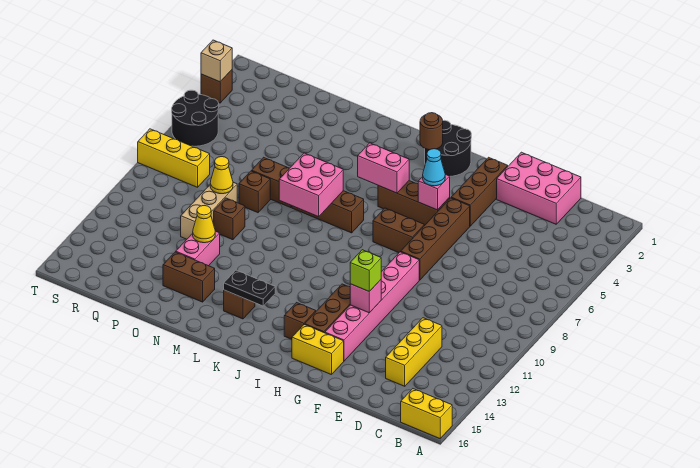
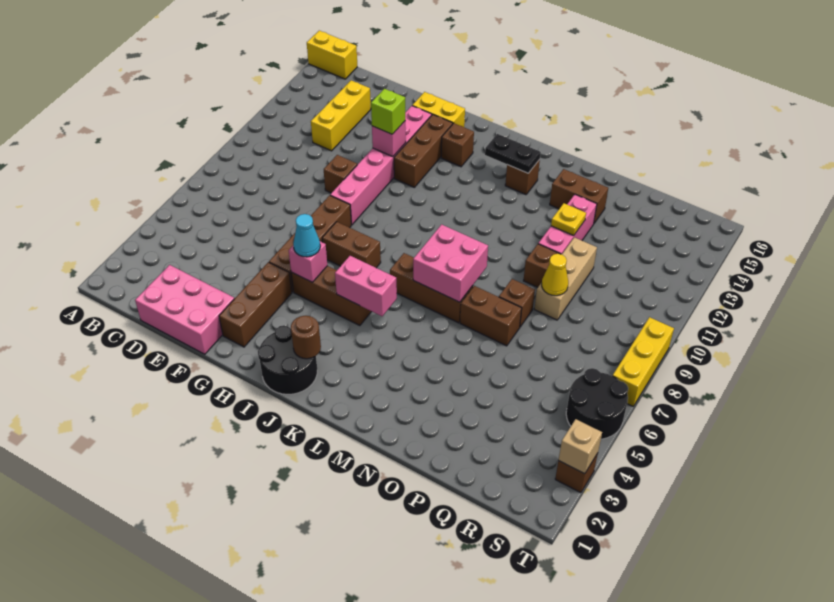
none -> brown brick F10 level 1
pink brick O12:O13 level 1 -> pink brick O11:O13 level 1
yellow cone O12 level 2 -> yellow plate O12 level 2
yellow brick R8:T8 level 1 -> yellow brick T7:T9 level 1

